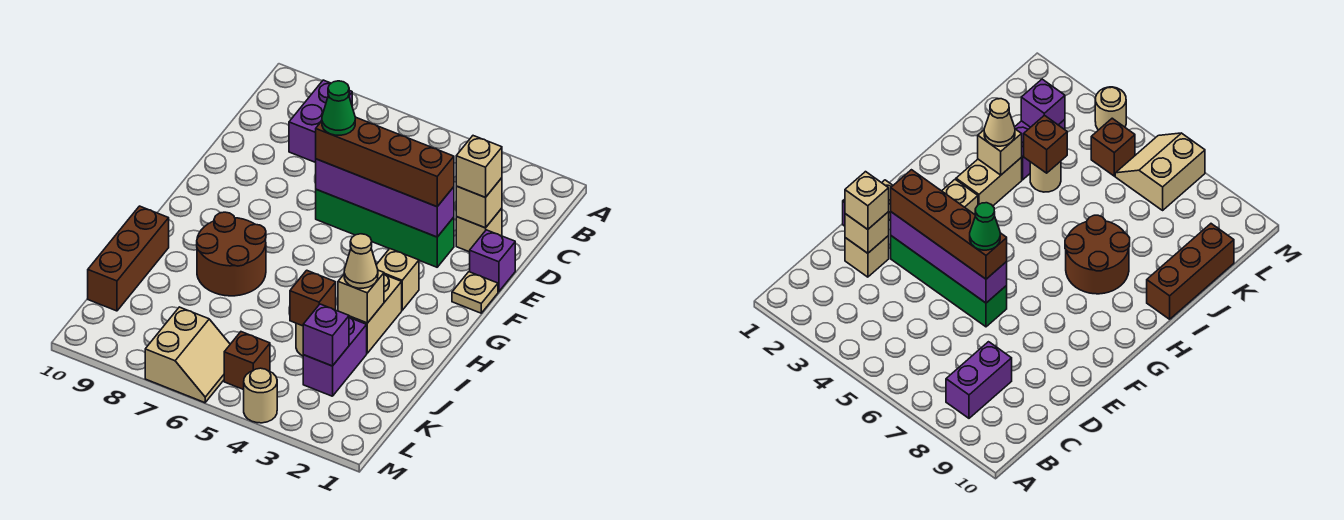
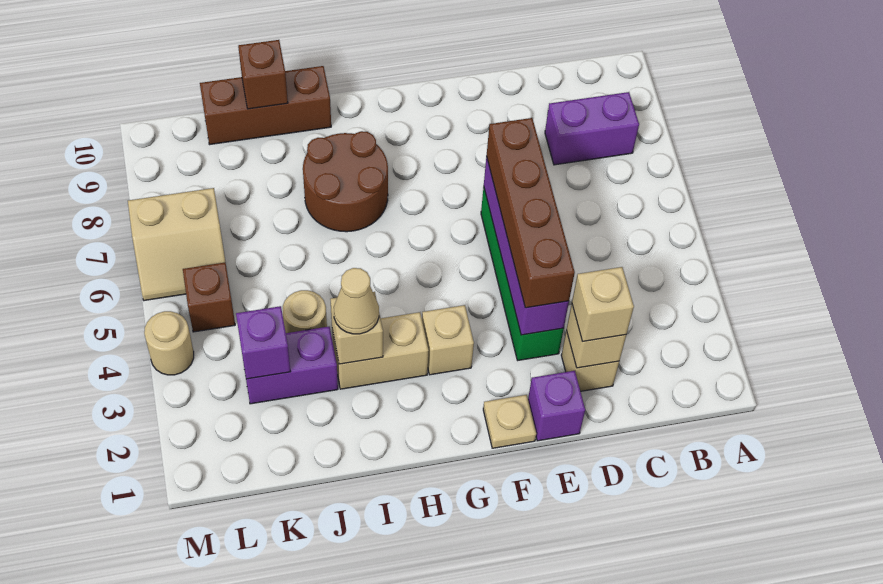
green cone E6 level 4 -> none
brown brick J4 level 2 -> brown brick J10 level 2

